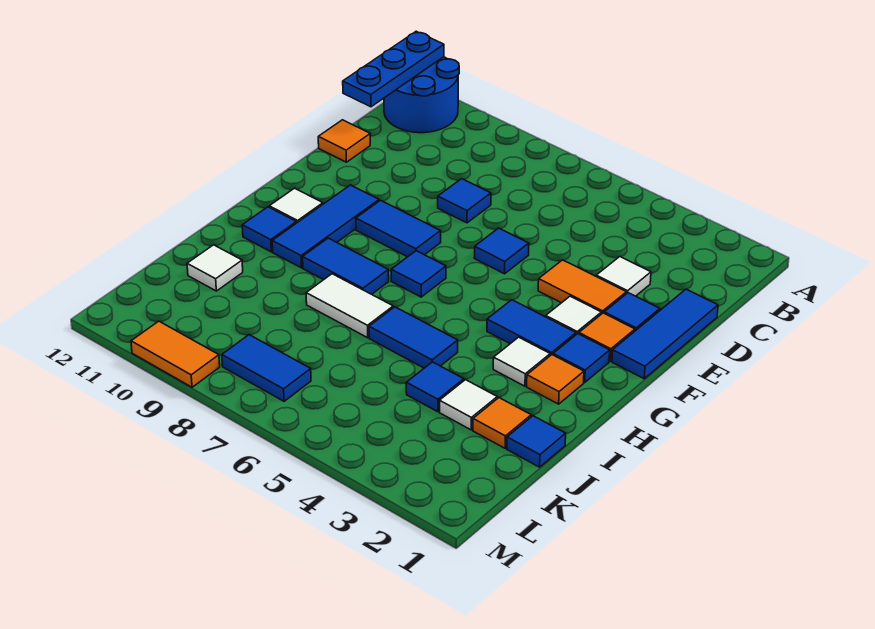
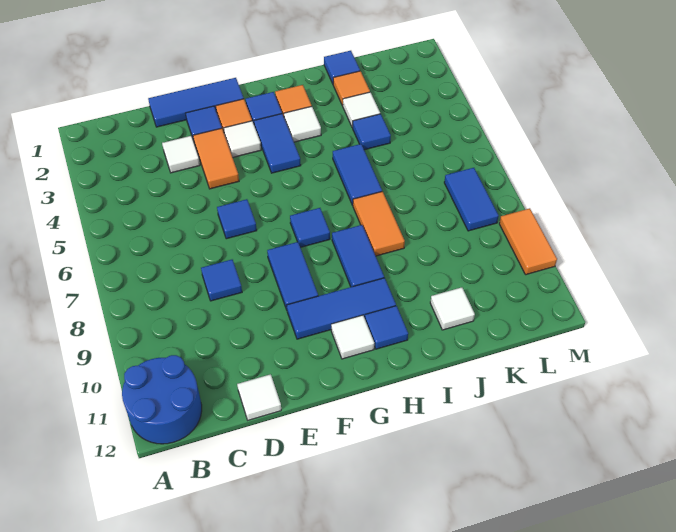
blue plate A12:C12 level 2 -> none
orange tile D12 level 1 -> white tile D12 level 1
white tile I7:I8 level 1 -> orange tile I7:I8 level 1

